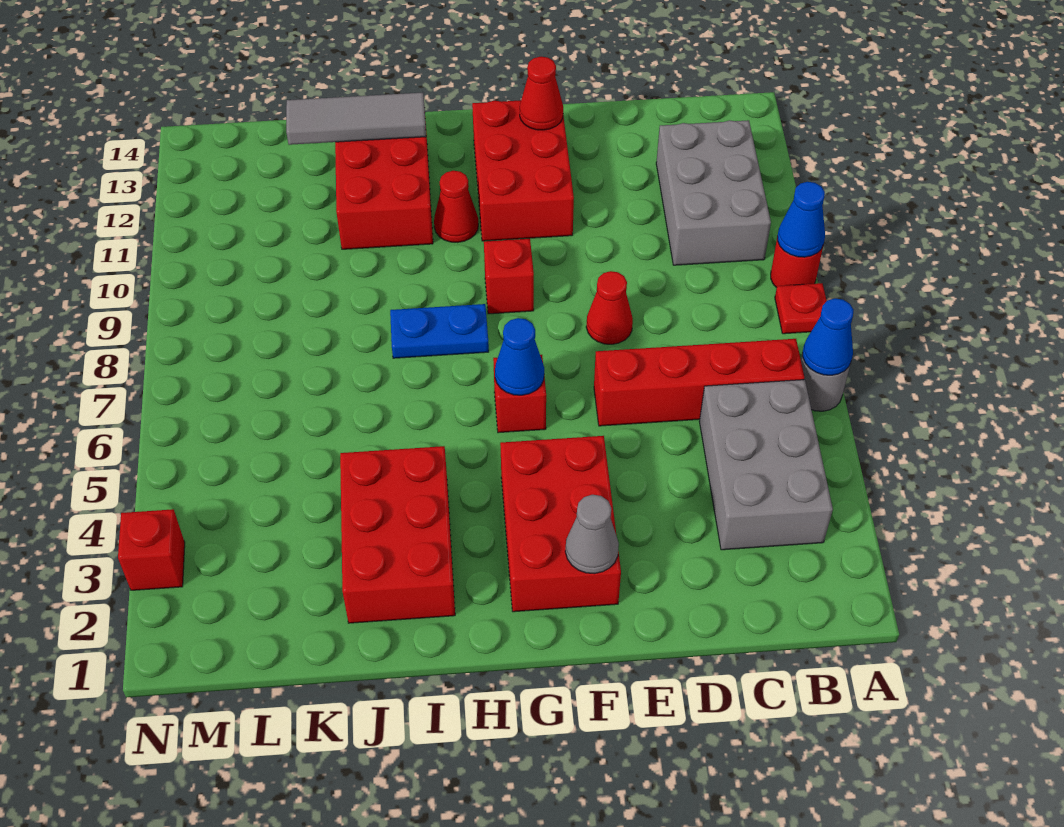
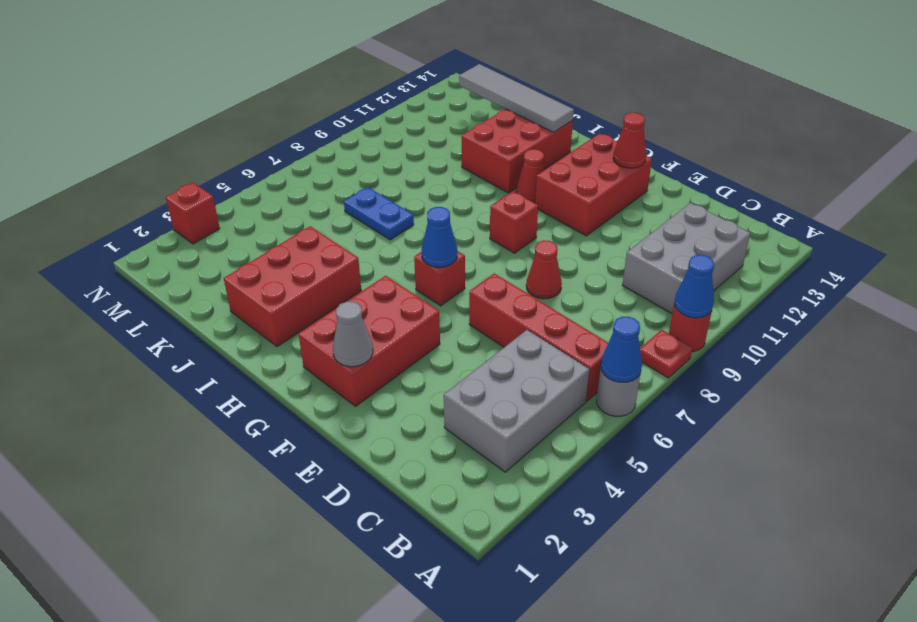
blue plate H8:I8 level 1 -> blue plate J7:K7 level 1
grey tile I13:K13 level 2 -> grey tile I13:L13 level 2

